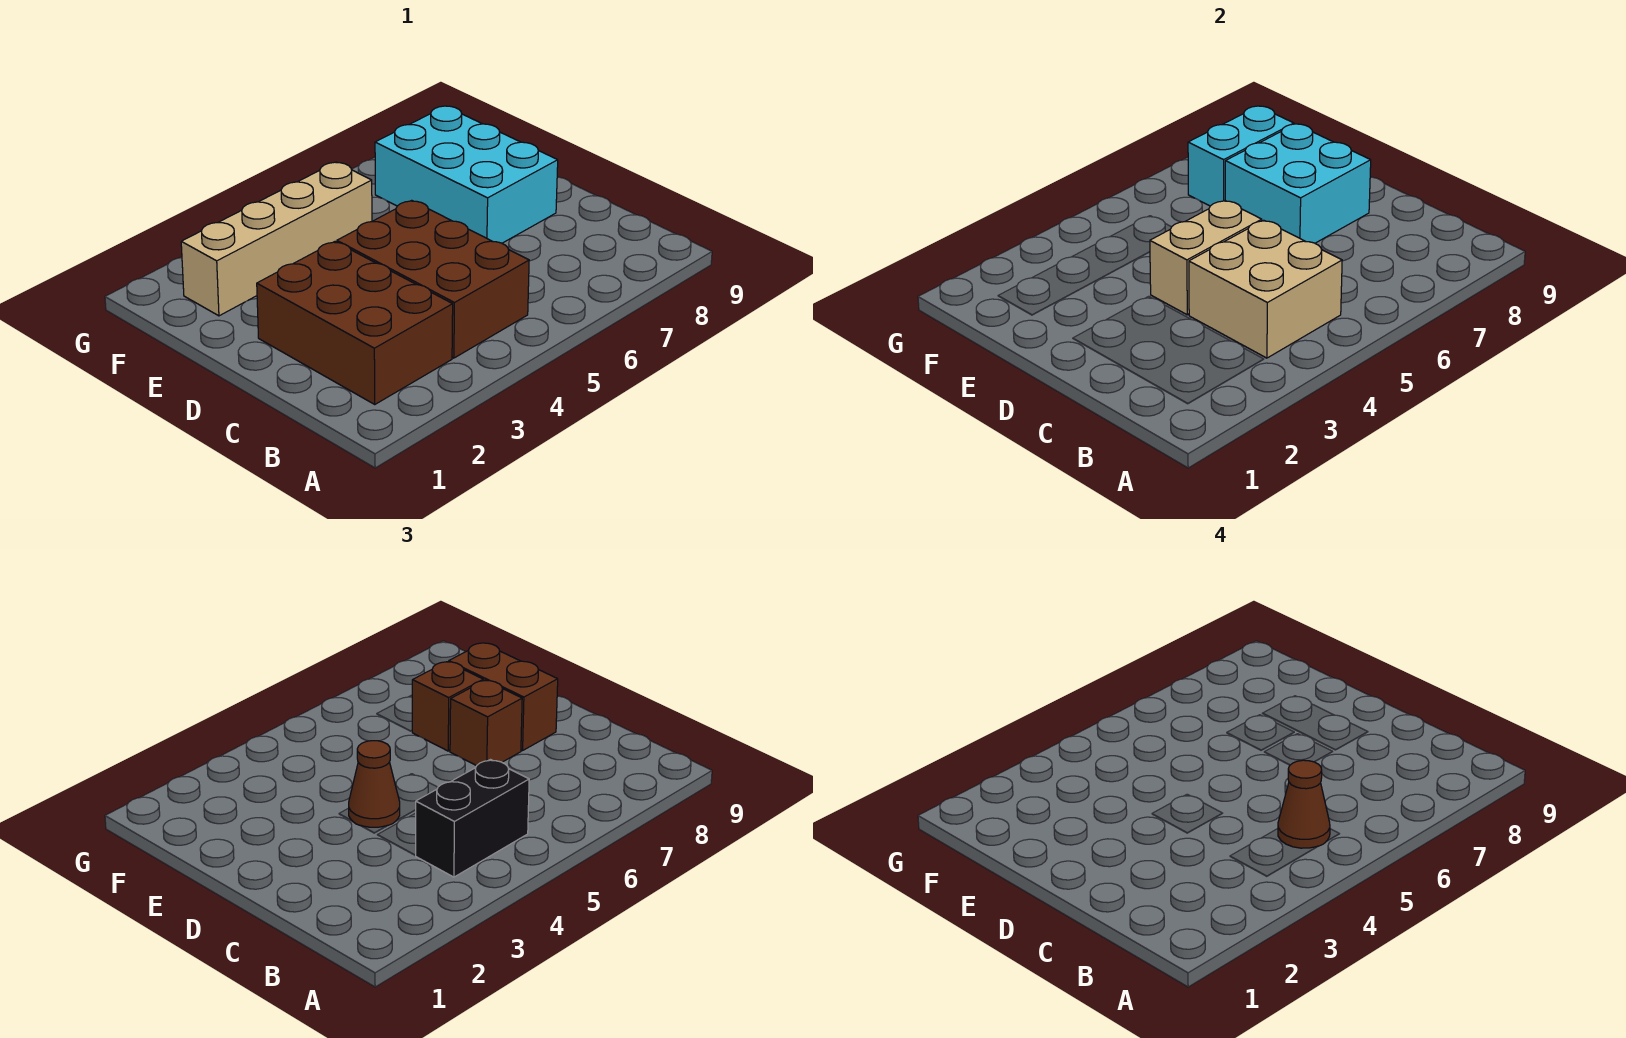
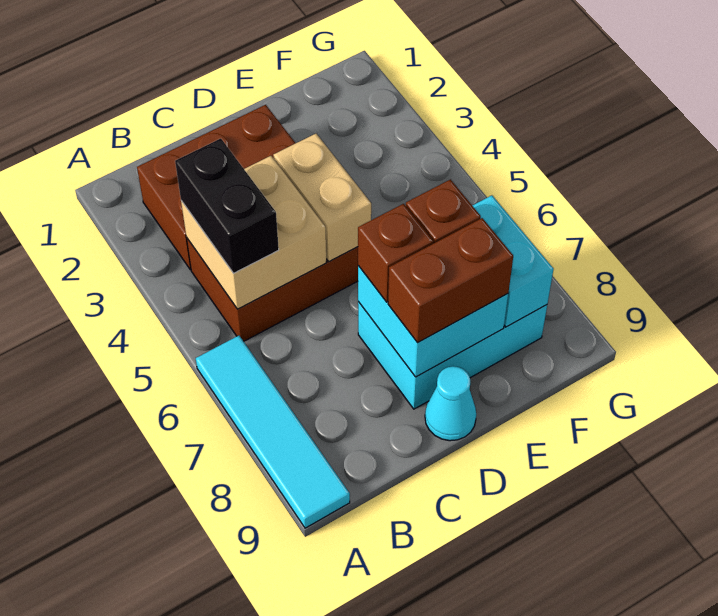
none -> cyan tile A6:A9 level 1
brown cone B5 level 4 -> none
brown cone D4 level 3 -> none
none -> cyan cone D9 level 1
tan brick F2:F5 level 1 -> none

